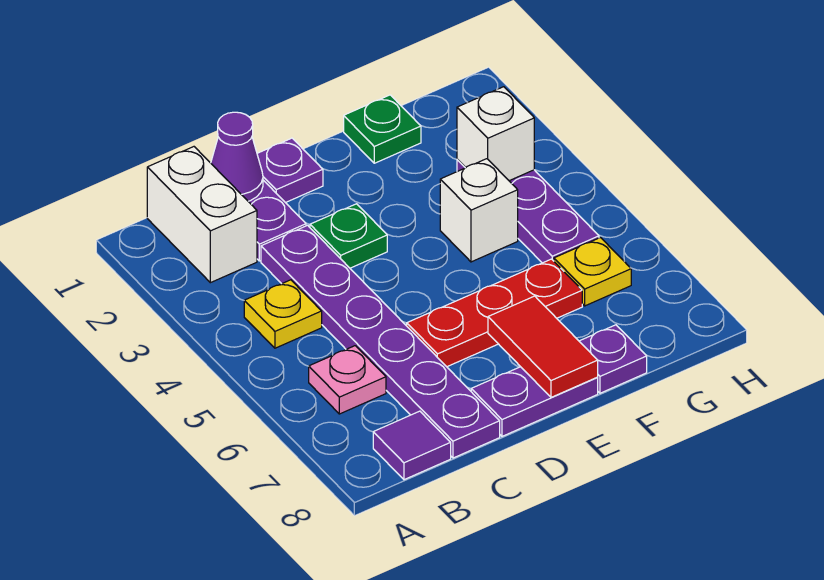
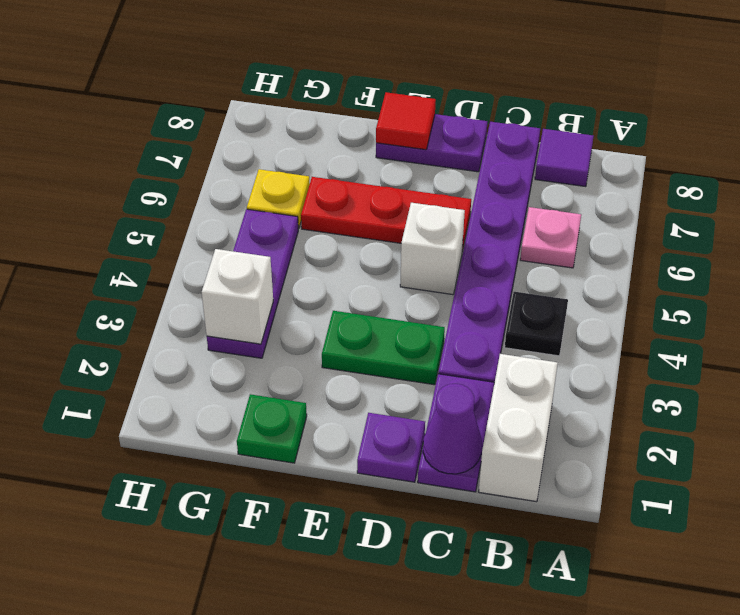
yellow plate B4 level 1 -> black plate B4 level 1
green plate D3 level 1 -> green plate D3:E3 level 1
red tile E7:E8 level 2 -> red tile E8 level 2
white brick F4 level 1 -> white brick D5 level 1
purple plate F8 level 1 -> none

